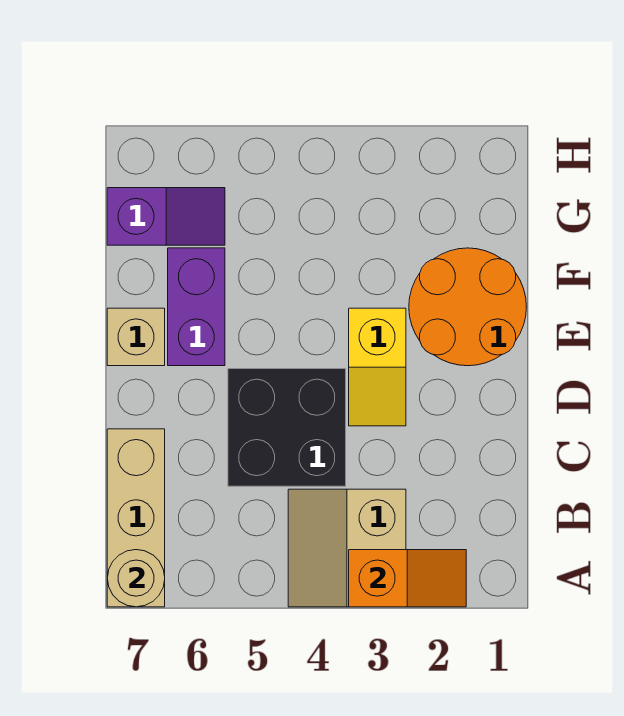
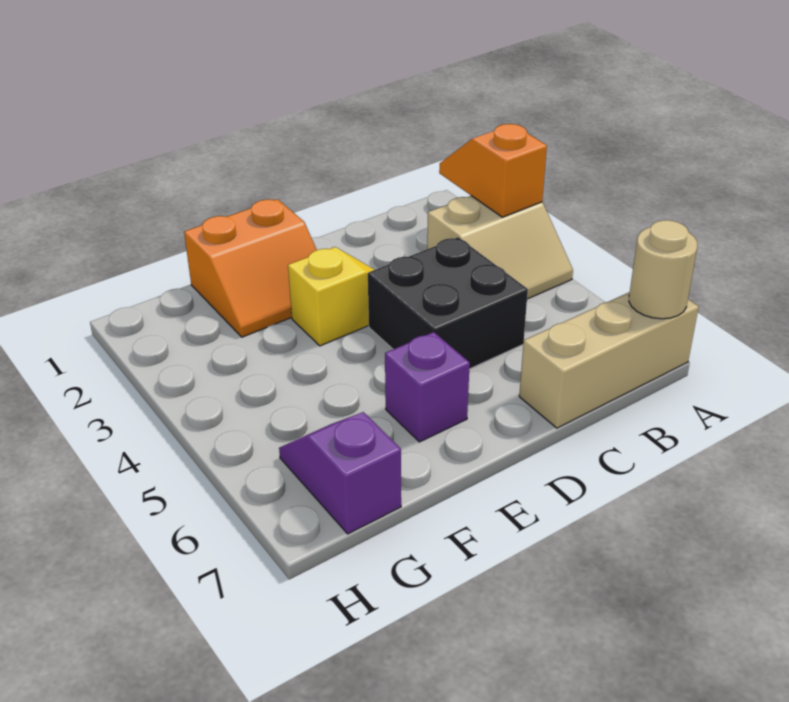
orange round brick E1:F2 level 1 -> orange slope E1:F2 level 1 top 1
purple brick E6:F6 level 1 -> purple brick E6 level 1
tan brick E7 level 1 -> none

